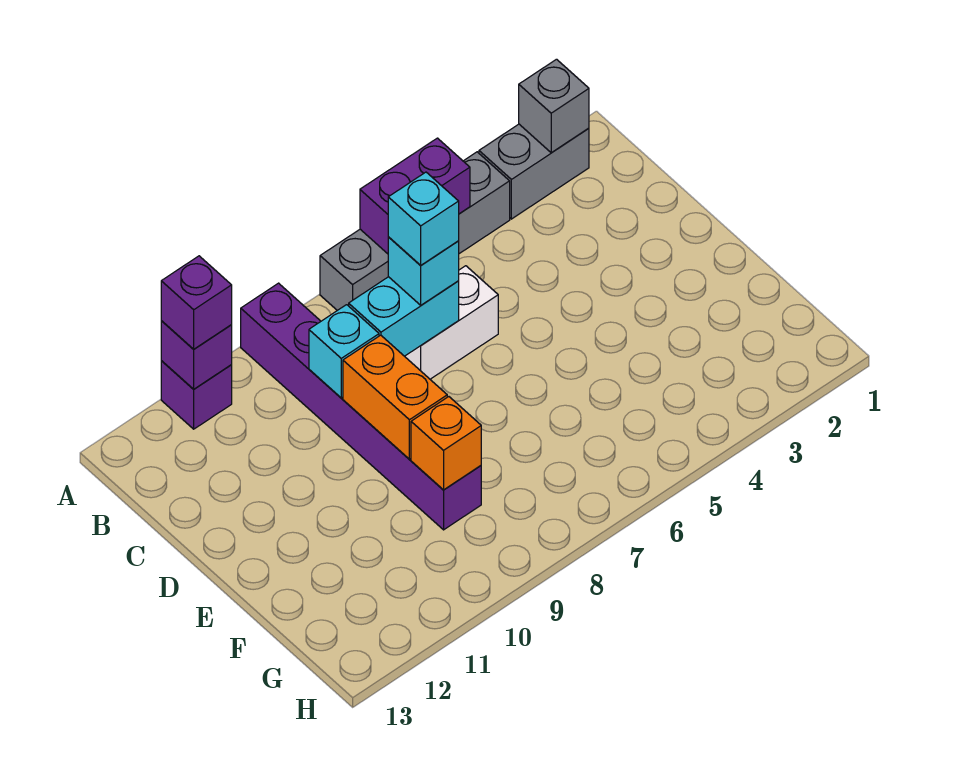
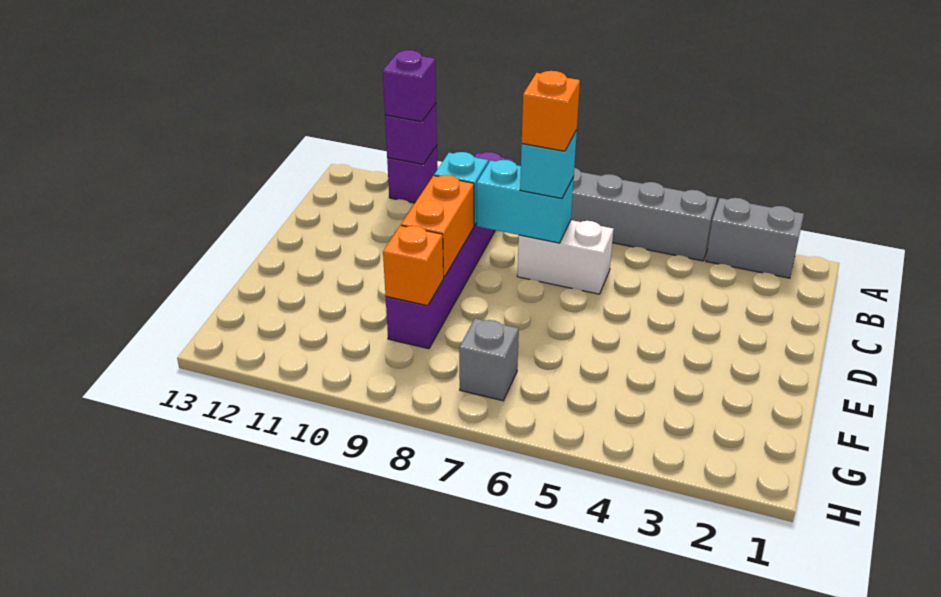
grey brick A2 level 2 -> grey brick G7 level 1
purple brick A5:A6 level 2 -> none
cyan brick C7 level 4 -> orange brick C7 level 4

